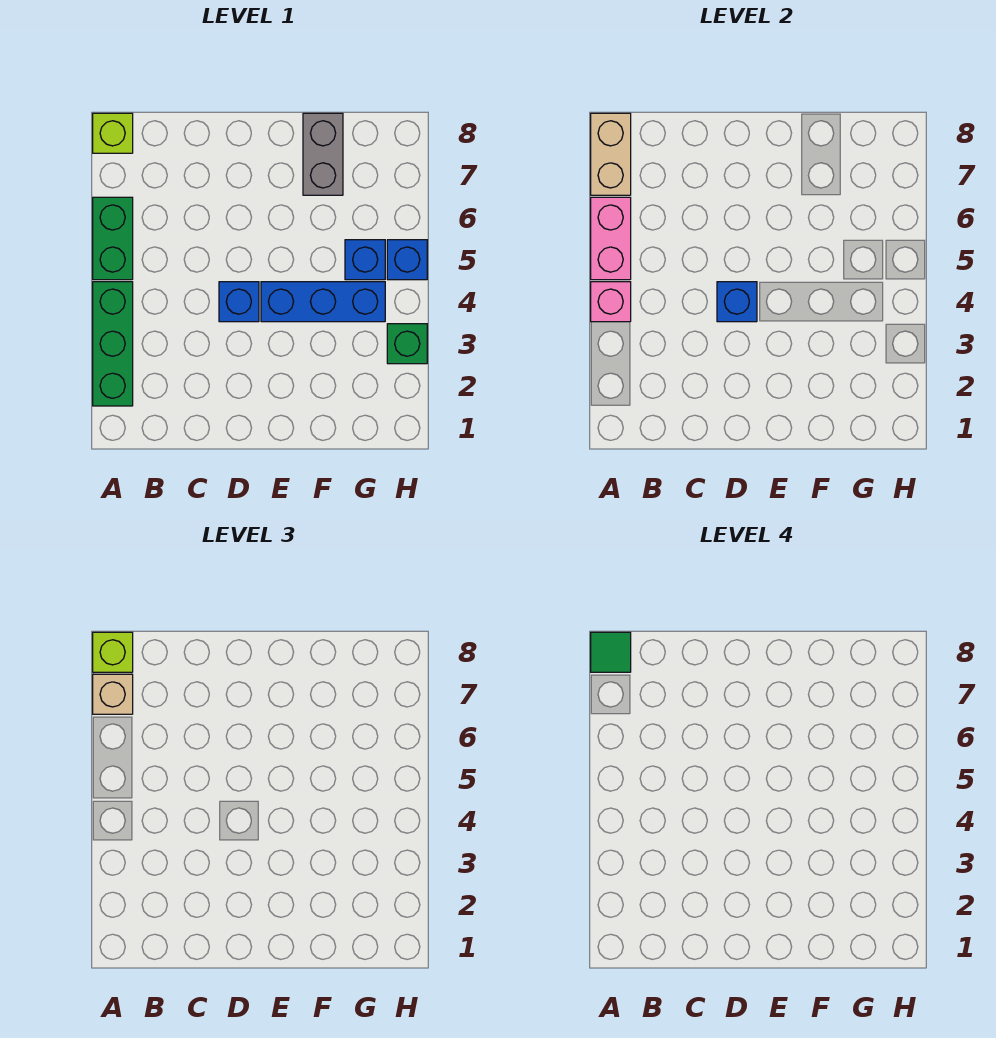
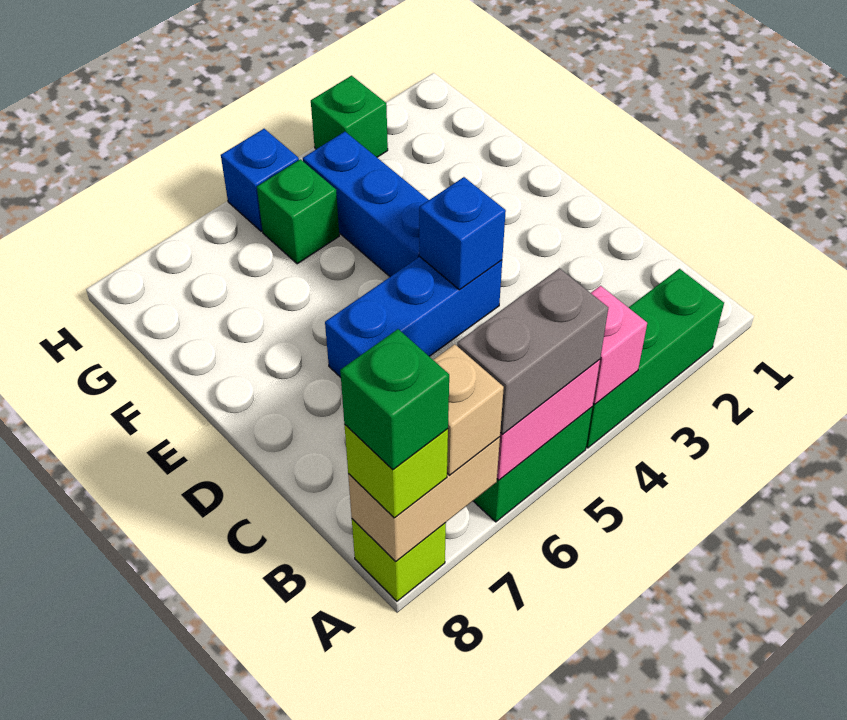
green tile A8 level 4 -> green brick A8 level 4
blue brick D4 level 1 -> blue brick D4:D6 level 1
grey brick F7:F8 level 1 -> grey brick A5:A6 level 3
blue brick G5 level 1 -> green brick G5 level 1

